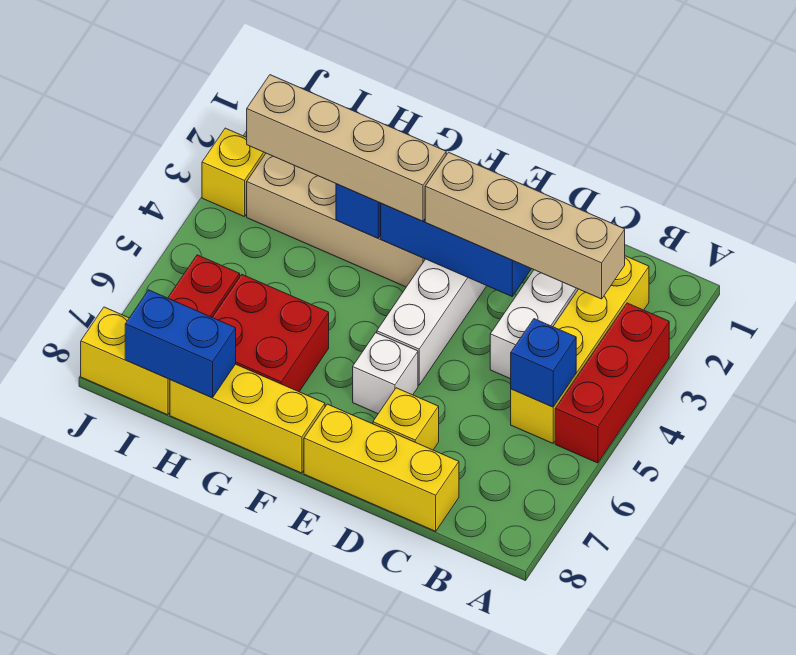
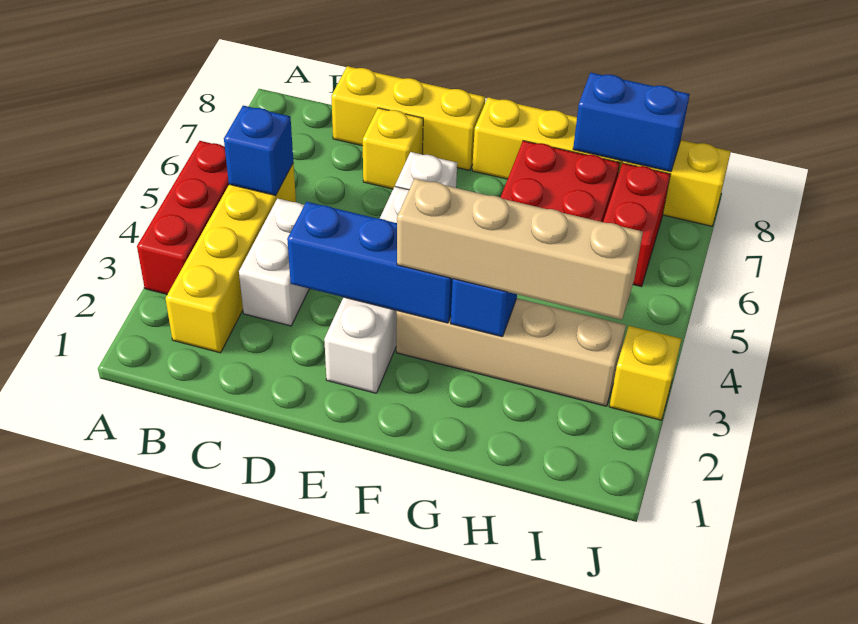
tan brick B3:E3 level 3 -> none

